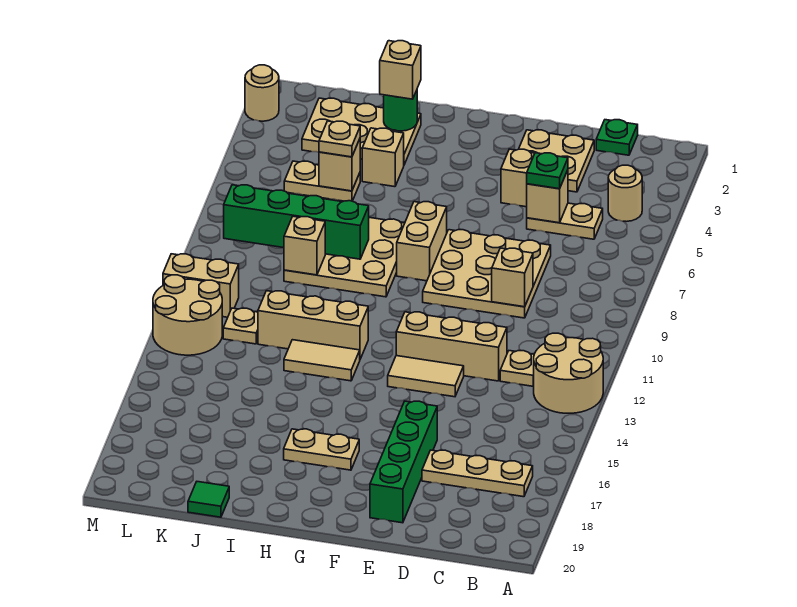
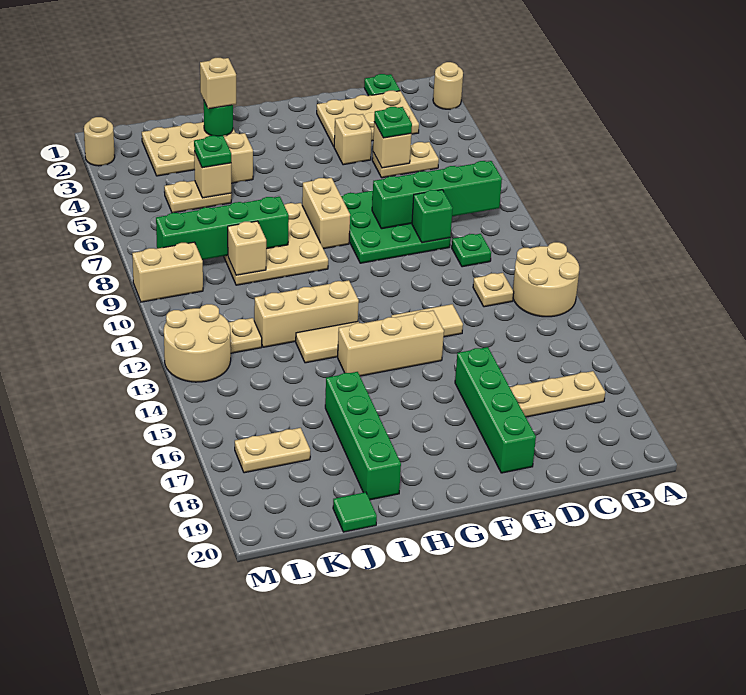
tan round brick B4 level 1 -> tan round brick A2 level 1
none -> green brick B8:E8 level 2
none -> green plate C10 level 1
tan plate D2:E3 level 1 -> tan plate C2:E3 level 1
tan plate D7:F9 level 1 -> green plate D7:F9 level 1
tan brick D9 level 2 -> green brick D9 level 2
tan brick D12:F12 level 1 -> tan brick F14:H14 level 1
tan plate G17:H17 level 1 -> tan plate K17:L17 level 1
none -> green brick I16:I19 level 1
tan plate J5 level 3 -> green plate J5 level 3
tan brick L11:M11 level 1 -> tan brick L9:M9 level 1

